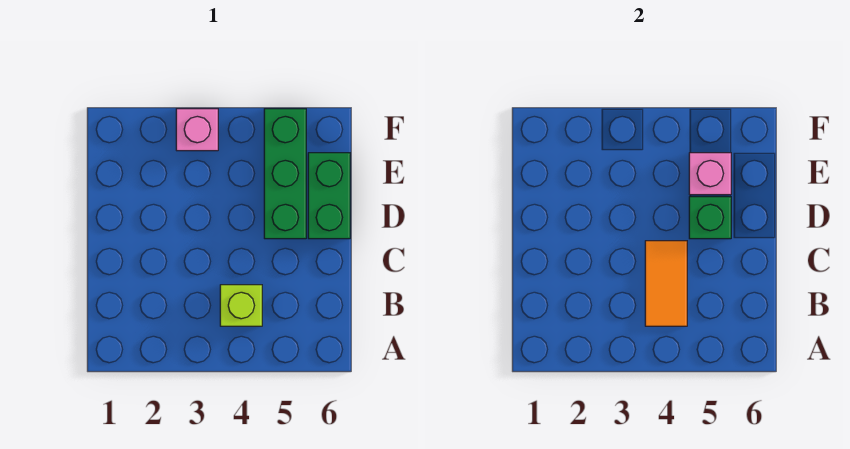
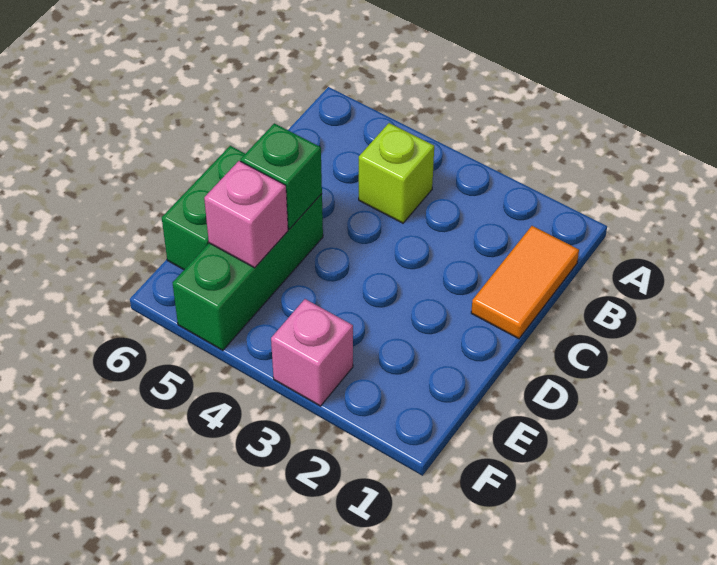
orange tile B4:C4 level 2 -> orange tile B1:C1 level 1

